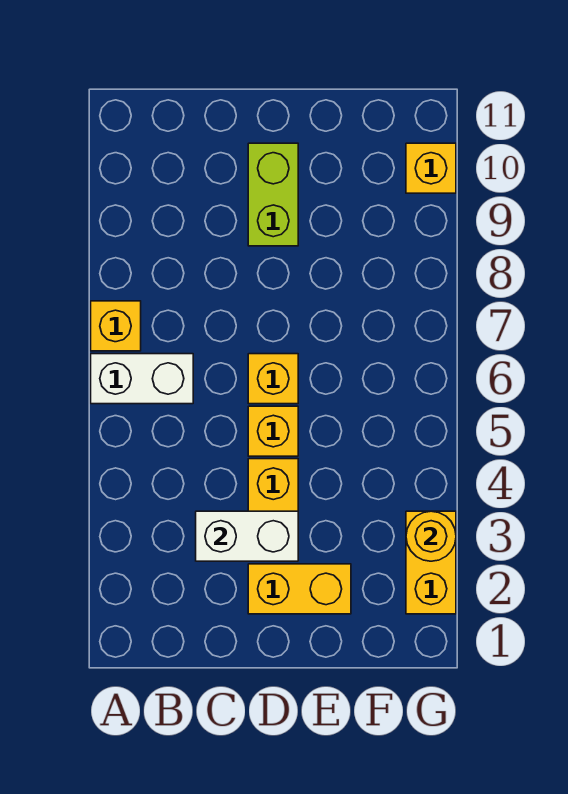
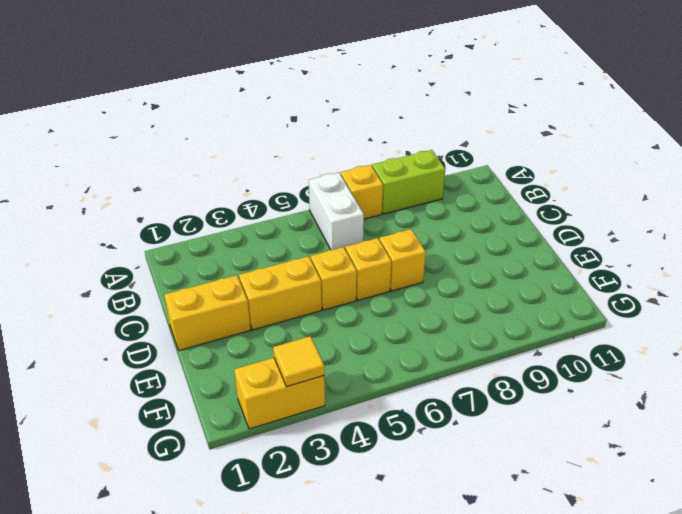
white brick C3:D3 level 2 -> none
yellow brick D2:E2 level 1 -> yellow brick D1:D2 level 1
lime brick D9:D10 level 1 -> lime brick A8:A9 level 1
yellow round brick G3 level 2 -> yellow tile G3 level 2
yellow brick G10 level 1 -> yellow brick D7 level 1

